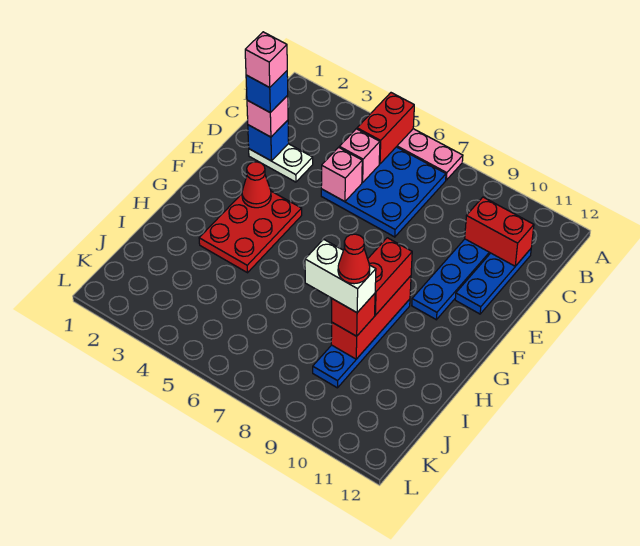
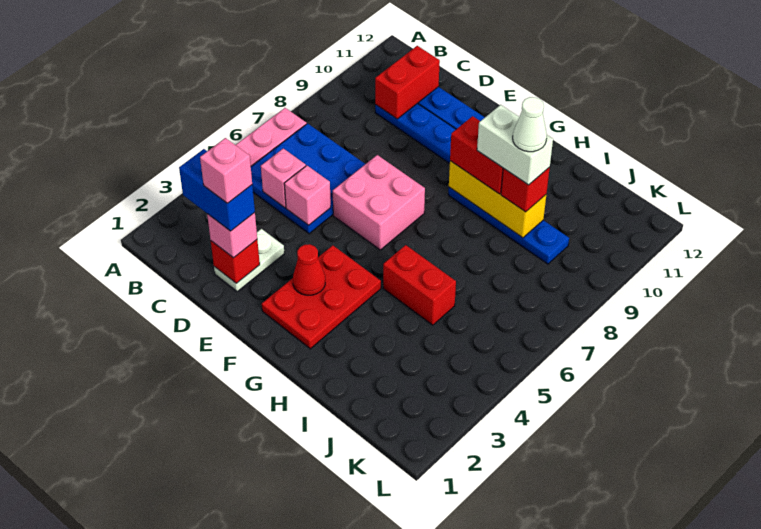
red brick A5:B5 level 2 -> red brick H5:I5 level 1
blue brick D2 level 2 -> red brick D2 level 2
blue brick D2 level 4 -> blue brick C2:D2 level 4
none -> pink brick E6:F7 level 1
red plate F3:H4 level 1 -> red plate F2:G4 level 1
red brick G9:I9 level 2 -> yellow brick G9:I9 level 2
white brick I8:I9 level 4 -> white brick H9:I9 level 4
red cone I9 level 5 -> white cone I9 level 5

